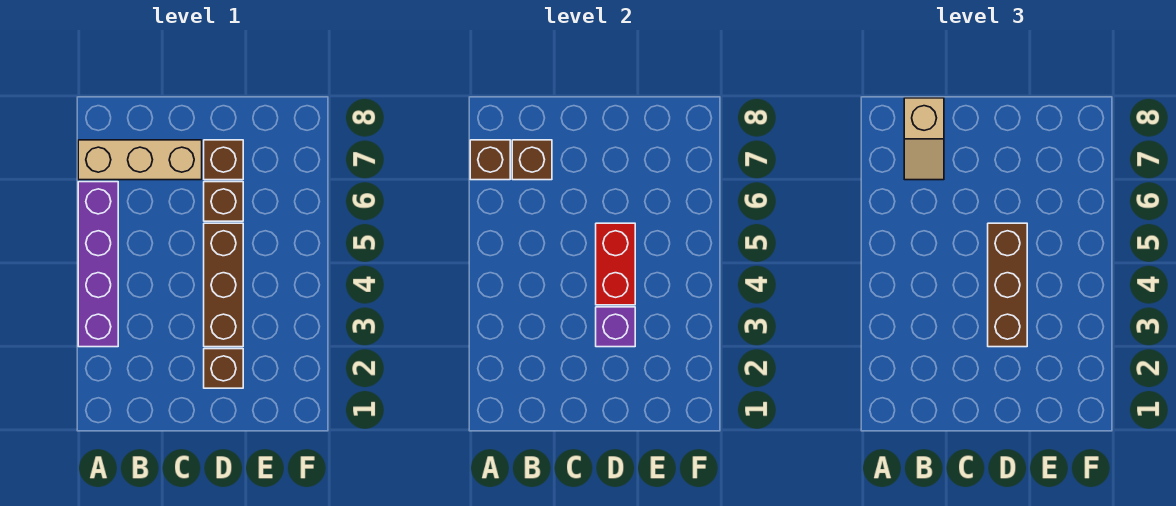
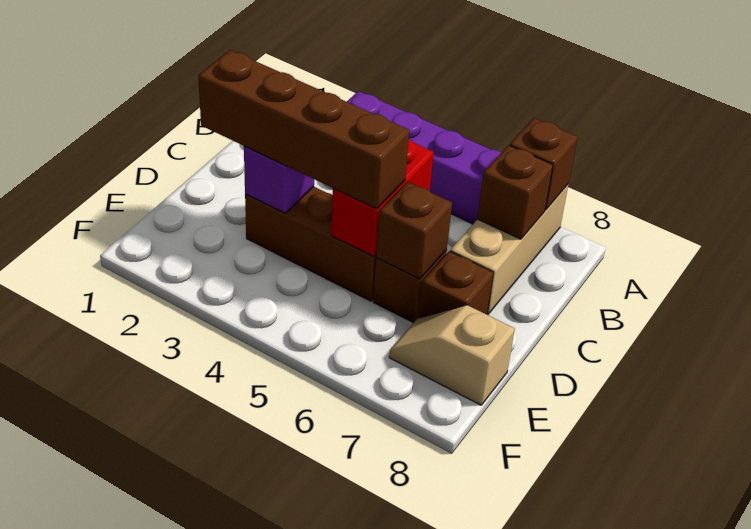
tan slope B7:B8 level 3 top 8 -> tan slope E7:E8 level 1 top 8
brown brick D2 level 1 -> brown brick D6 level 2
brown brick D3:D5 level 3 -> brown brick D2:D5 level 3
red brick D4:D5 level 2 -> red brick C5:D5 level 2

